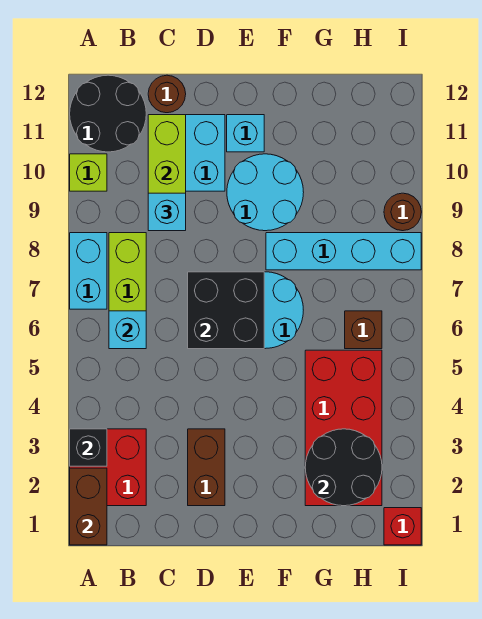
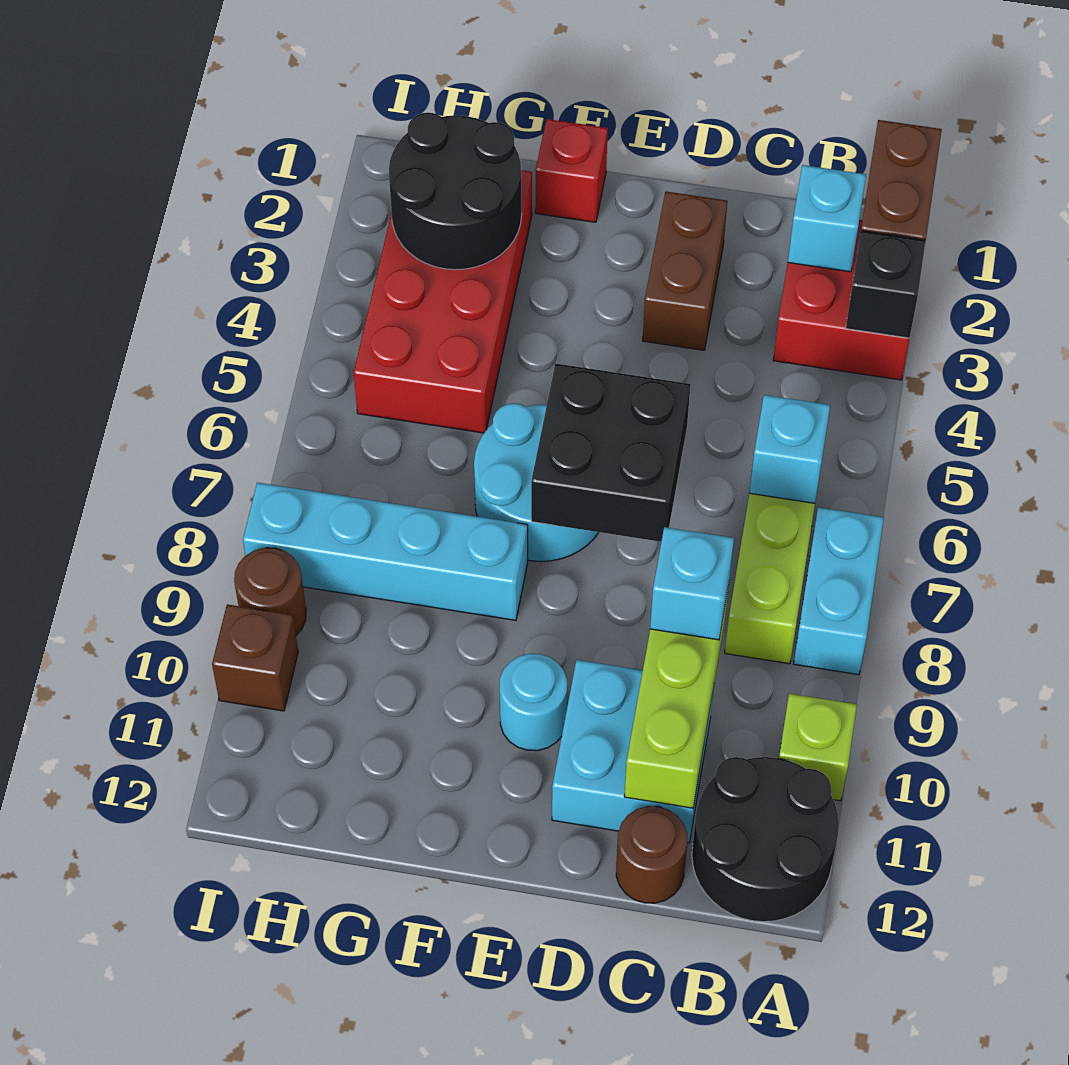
cyan round brick E9:F10 level 1 -> cyan round brick E10 level 1
cyan brick E11 level 1 -> cyan brick B2 level 2
brown brick H6 level 1 -> brown brick I10 level 1
red brick I1 level 1 -> red brick F1 level 1

